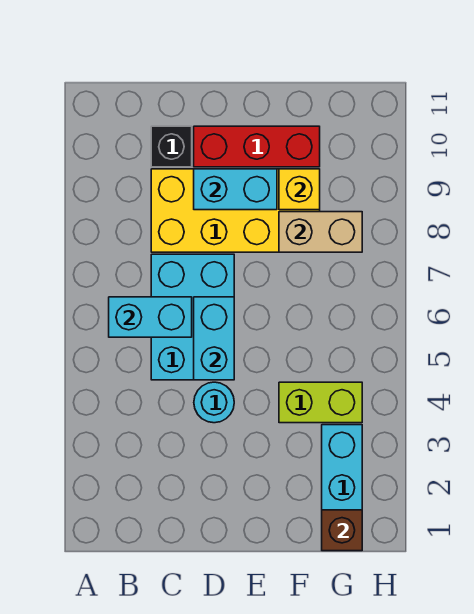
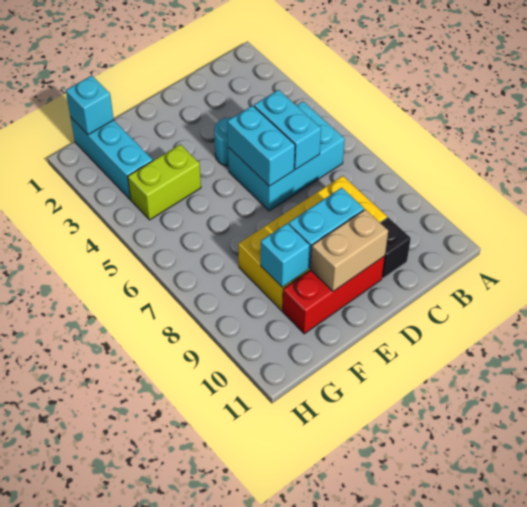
cyan brick B6:C6 level 2 -> cyan brick C5:C6 level 2
cyan brick C5:D7 level 1 -> cyan brick B5:D6 level 1
tan brick F8:G8 level 2 -> tan brick D10:E10 level 2
yellow brick F9 level 2 -> cyan brick F9 level 2
brown brick G1 level 2 -> cyan brick G1 level 2

